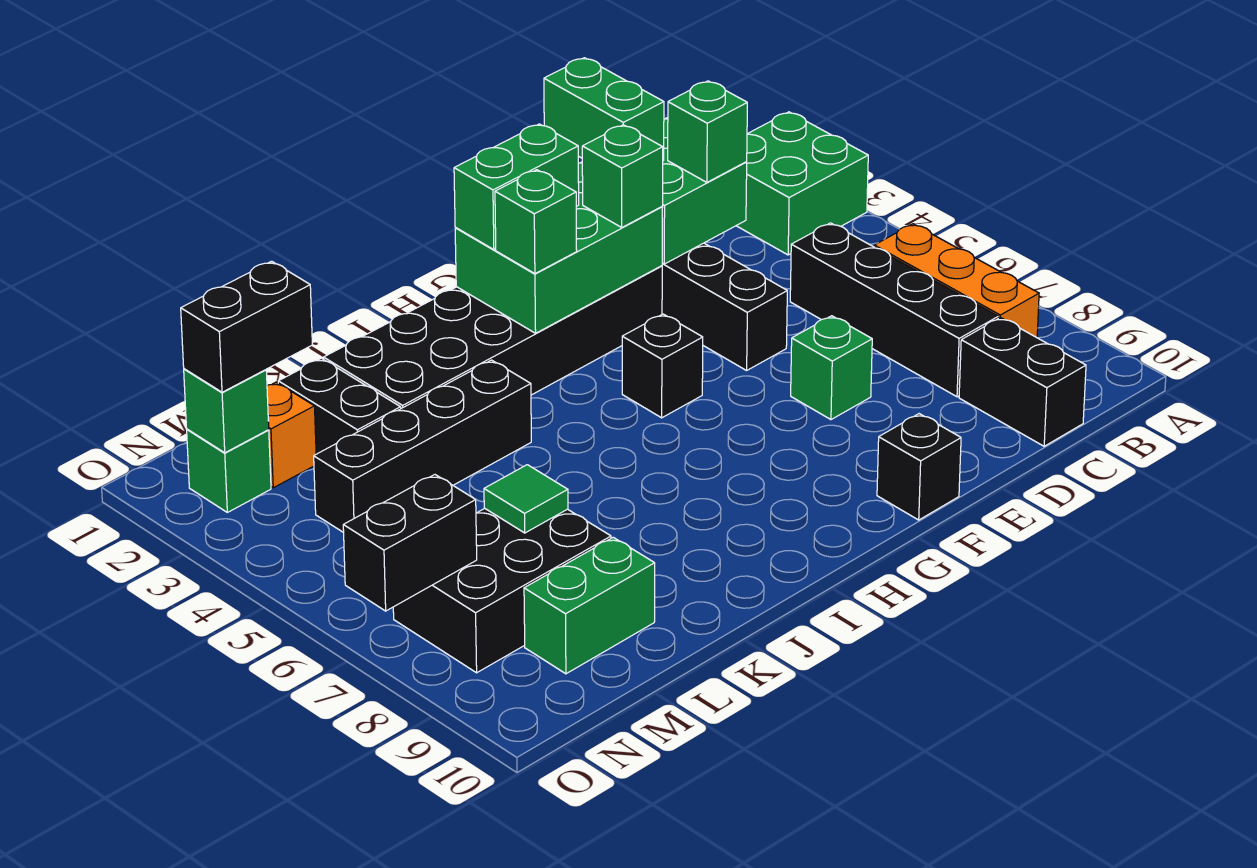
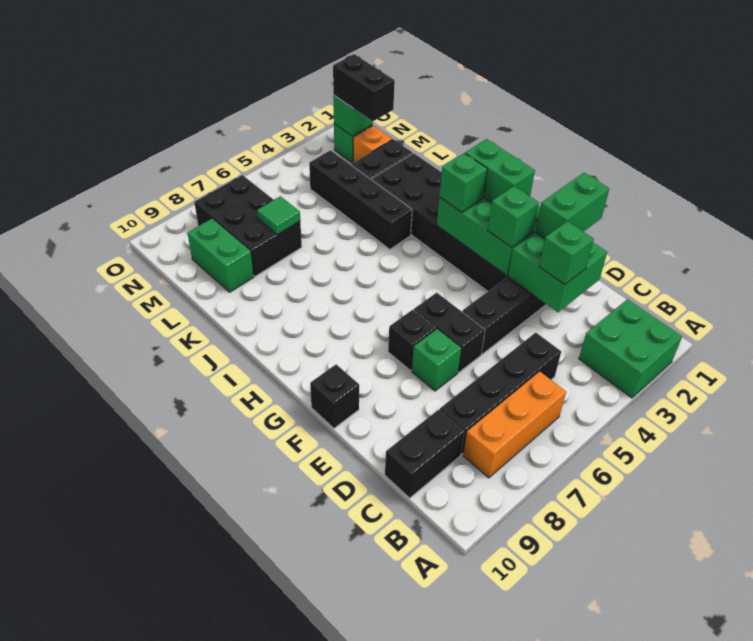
black brick G5 level 1 -> black brick F7 level 1
black brick N7:O7 level 2 -> black brick E6:F6 level 1

